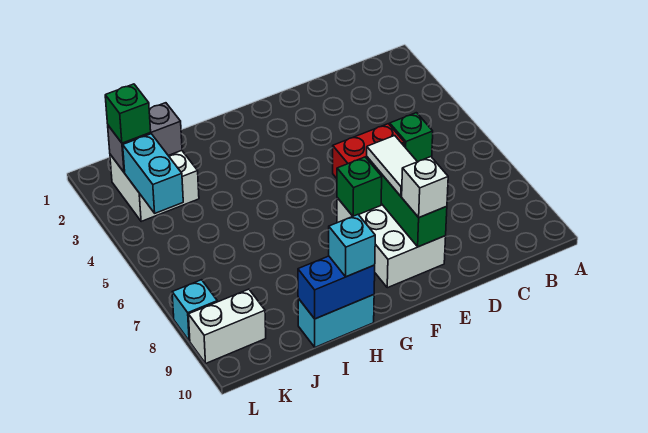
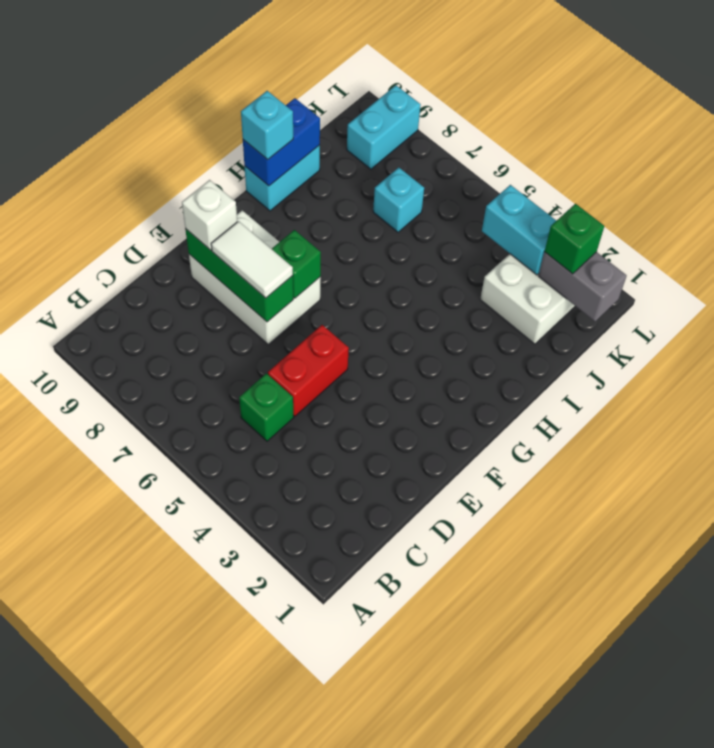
grey brick J2:K2 level 2 -> grey brick K1:K2 level 2
white brick K9:L9 level 1 -> cyan brick K9:L9 level 1
cyan brick L8 level 1 -> cyan brick J7 level 1

